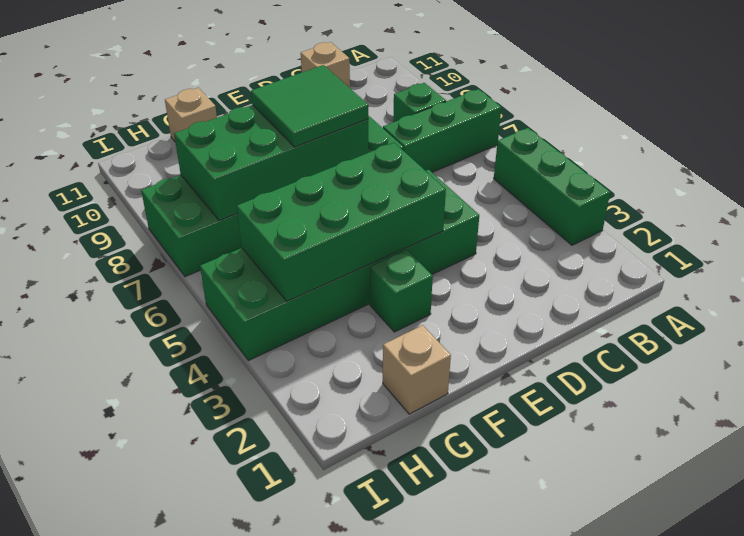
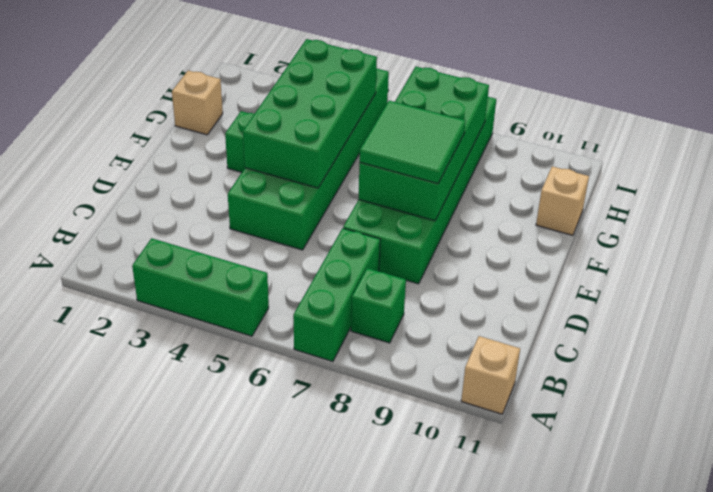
tan brick C11 level 1 -> tan brick A11 level 1

